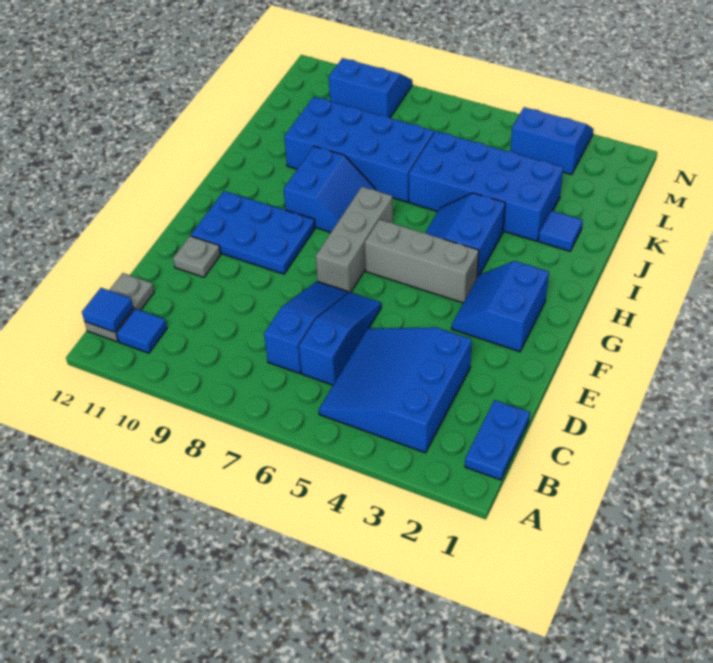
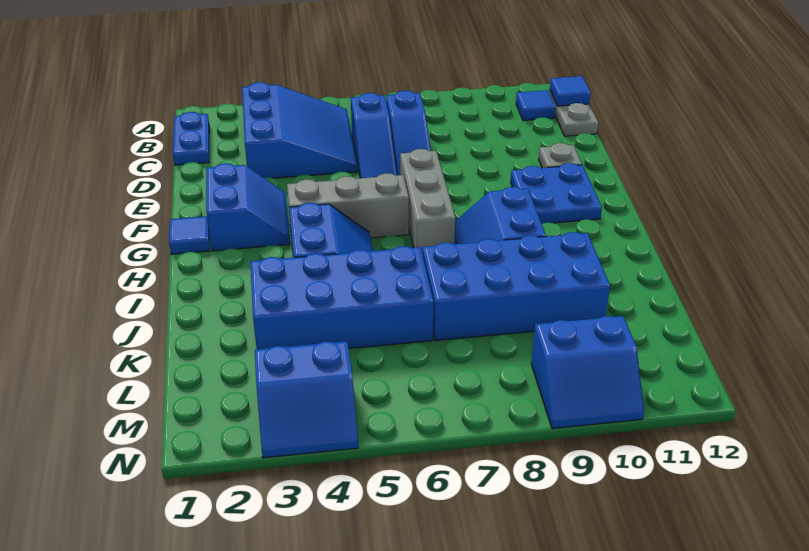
blue plate F9:G11 level 1 -> blue plate F10:G11 level 1
blue tile J2 level 1 -> blue tile G1 level 1

